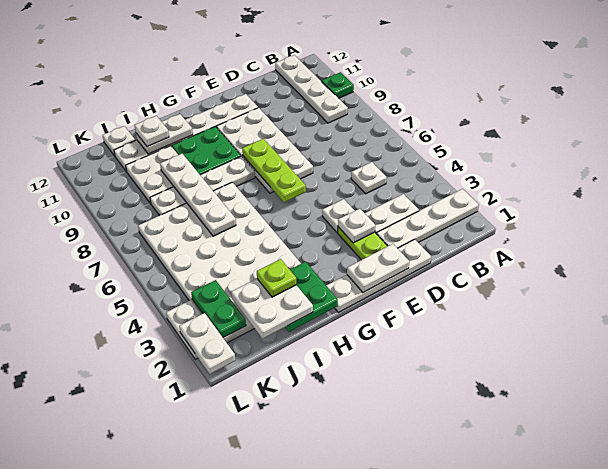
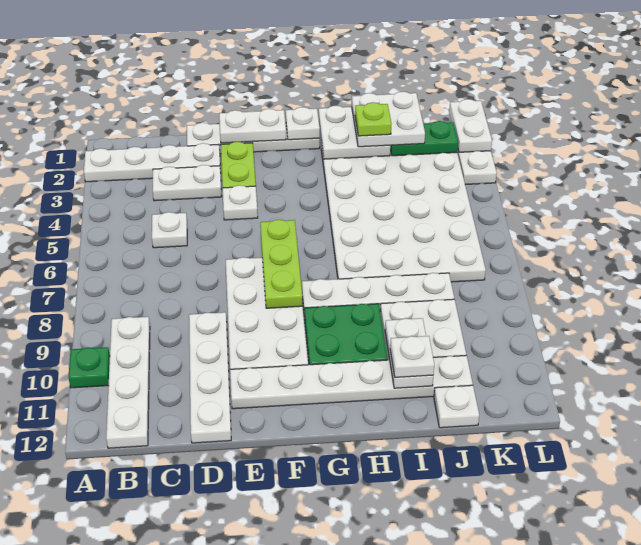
white plate E3 level 2 -> white plate G1 level 2
green plate H1:I2 level 2 -> white plate H1:I2 level 2
white plate H11:I11 level 2 -> white plate I10:I11 level 2
white plate I6:I9 level 2 -> white plate D9:D12 level 1
green plate K2:K3 level 2 -> green plate J2:K2 level 2

